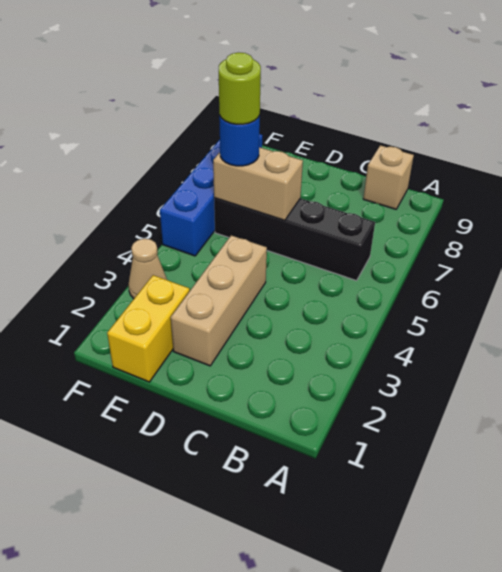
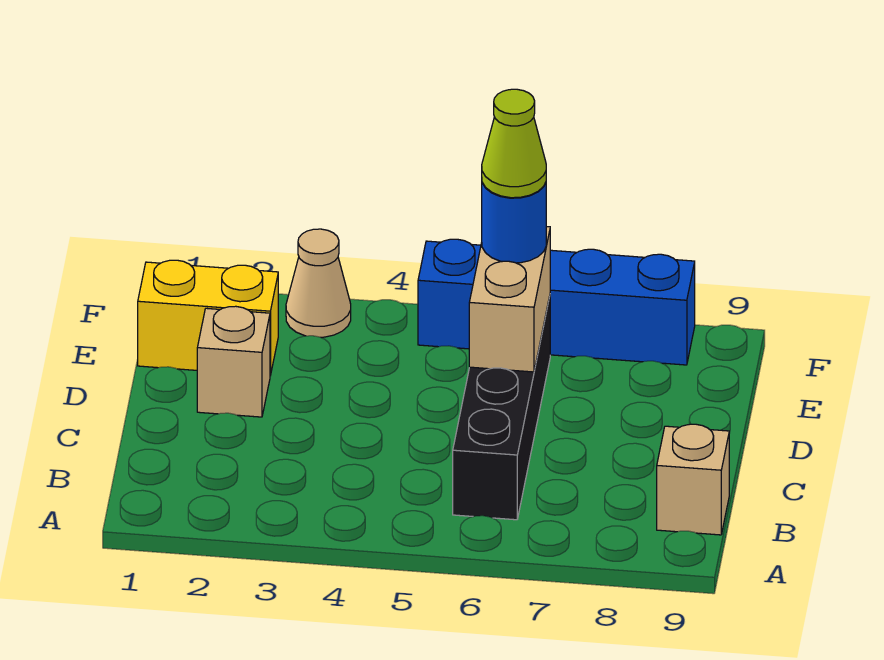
tan brick D2:D4 level 1 -> tan brick D2 level 1
lime round brick E6 level 4 -> lime cone E6 level 4

